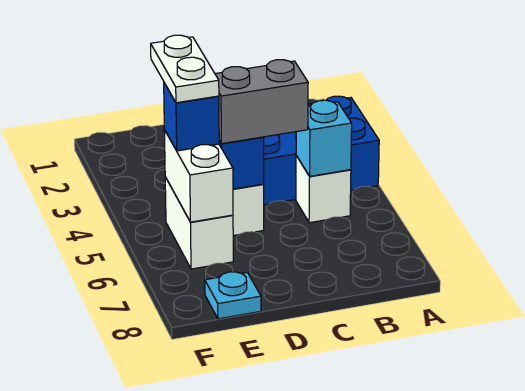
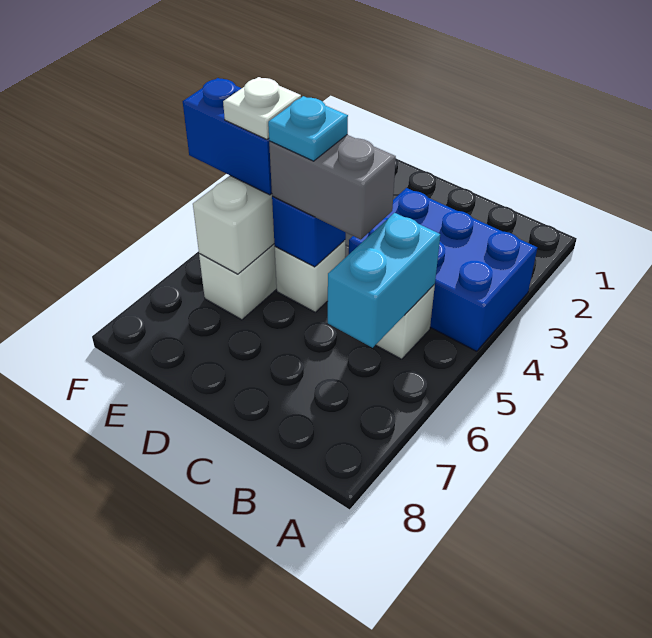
cyan brick B5 level 2 -> cyan brick B5:B6 level 2
white plate E4:E5 level 4 -> white plate E5 level 4
blue brick E5 level 3 -> blue brick E5:F5 level 3
cyan plate E8 level 1 -> cyan plate D5 level 4

